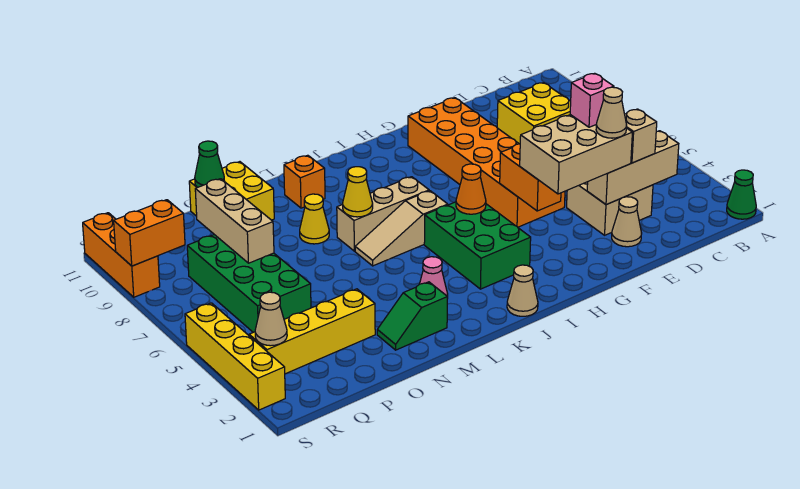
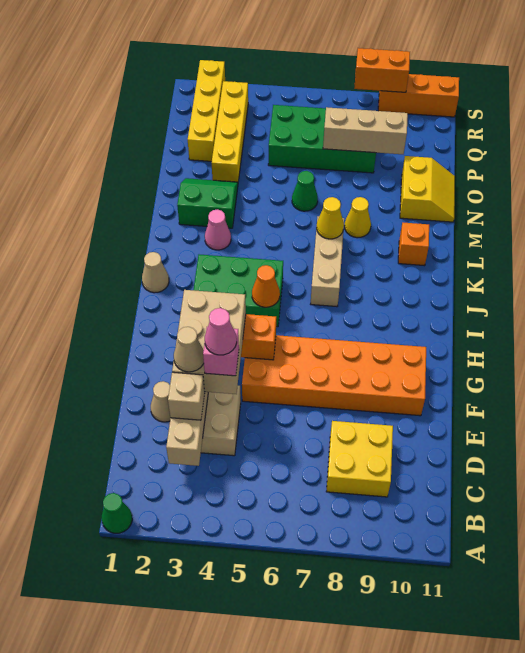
none -> pink cone E4 level 5
tan slope J6:L6 level 1 top J -> none
green slope M2:N2 level 1 top M -> green slope M2:N3 level 1 top M
yellow brick N10:O11 level 1 -> yellow slope N10:O11 level 1 top 10
green cone O11 level 2 -> green cone N6 level 1
tan cone R3 level 2 -> none
orange brick R9:S9 level 2 -> orange brick S8:S9 level 2
yellow brick S2:S5 level 1 -> yellow brick P2:S2 level 1

